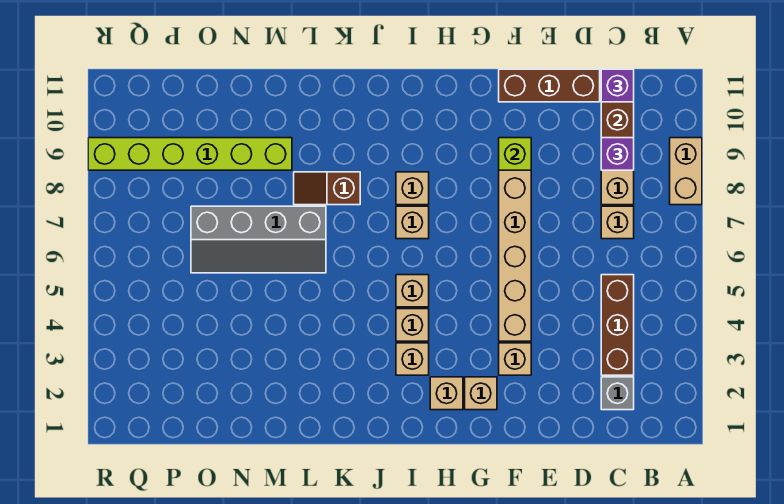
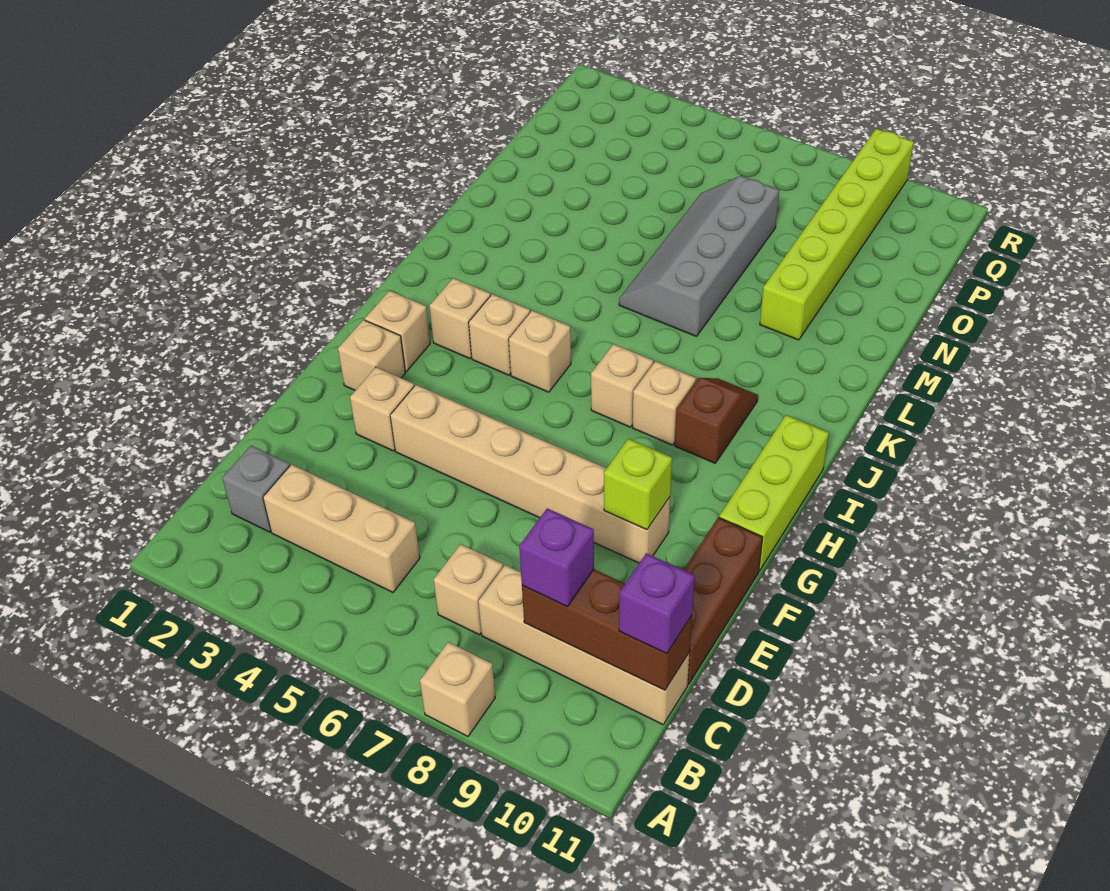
tan brick A8:A9 level 1 -> tan brick A8 level 1
brown brick C3:C5 level 1 -> tan brick C3:C5 level 1
none -> lime brick G11:I11 level 1
brown slope K8:L8 level 1 top K -> brown slope I9:J9 level 1 top I

